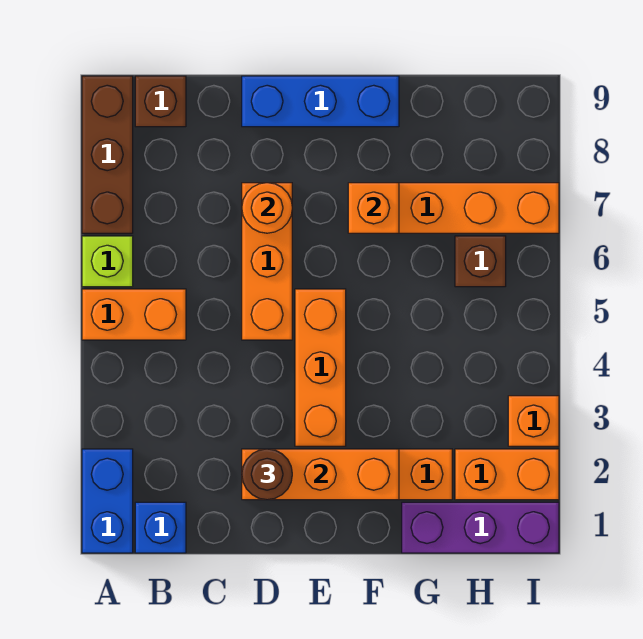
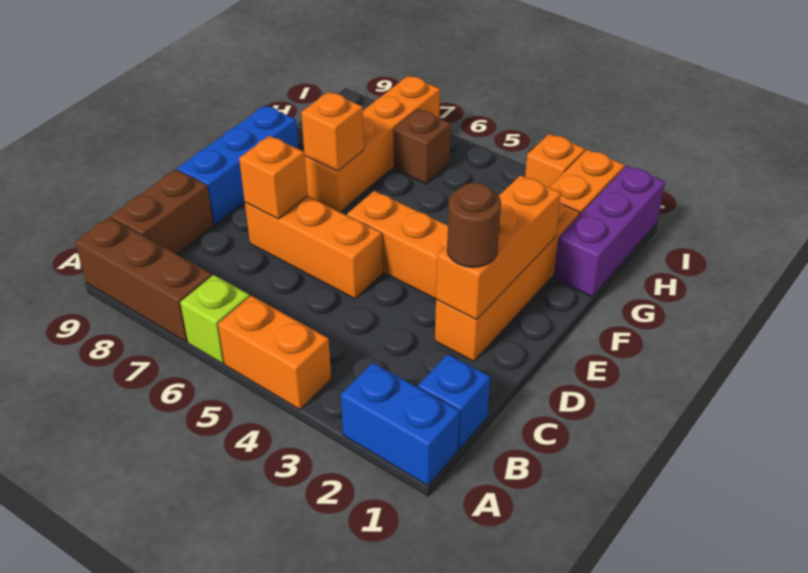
orange brick A5:B5 level 1 -> orange brick A4:A5 level 1
brown brick B9 level 1 -> brown brick B9:C9 level 1
orange round brick D7 level 2 -> orange brick D7 level 2

